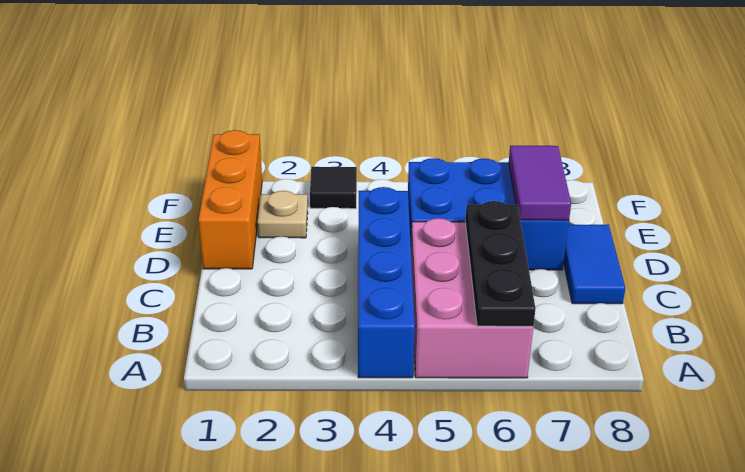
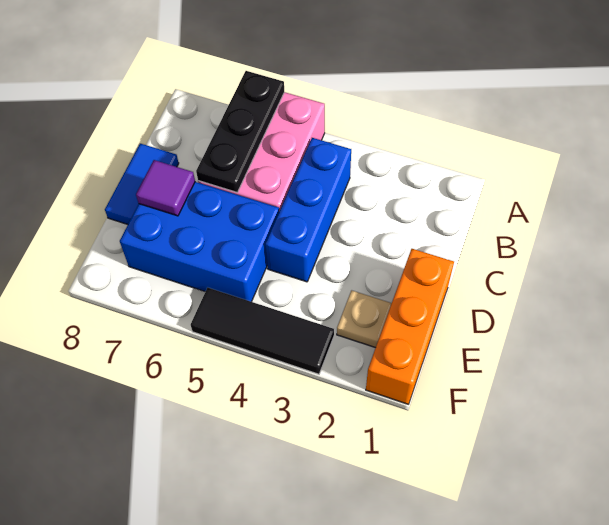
blue brick A4:D4 level 1 -> blue brick B4:D4 level 1
purple tile D7:E7 level 2 -> purple tile D7 level 2
black tile F3 level 1 -> black tile F3:F5 level 1

